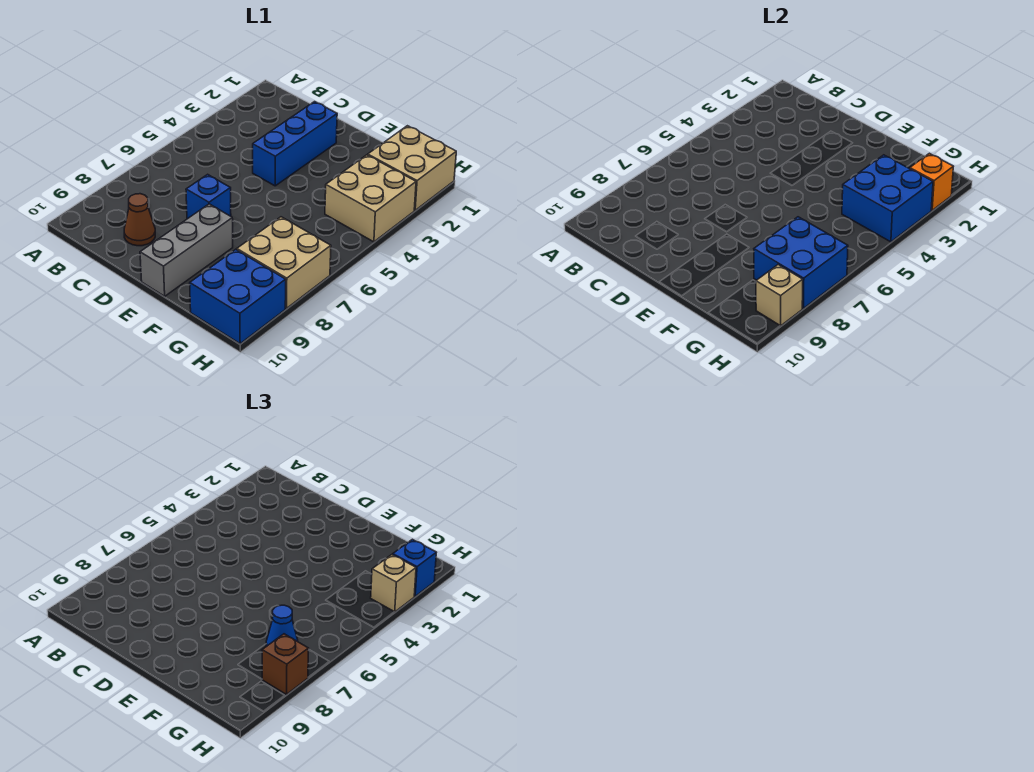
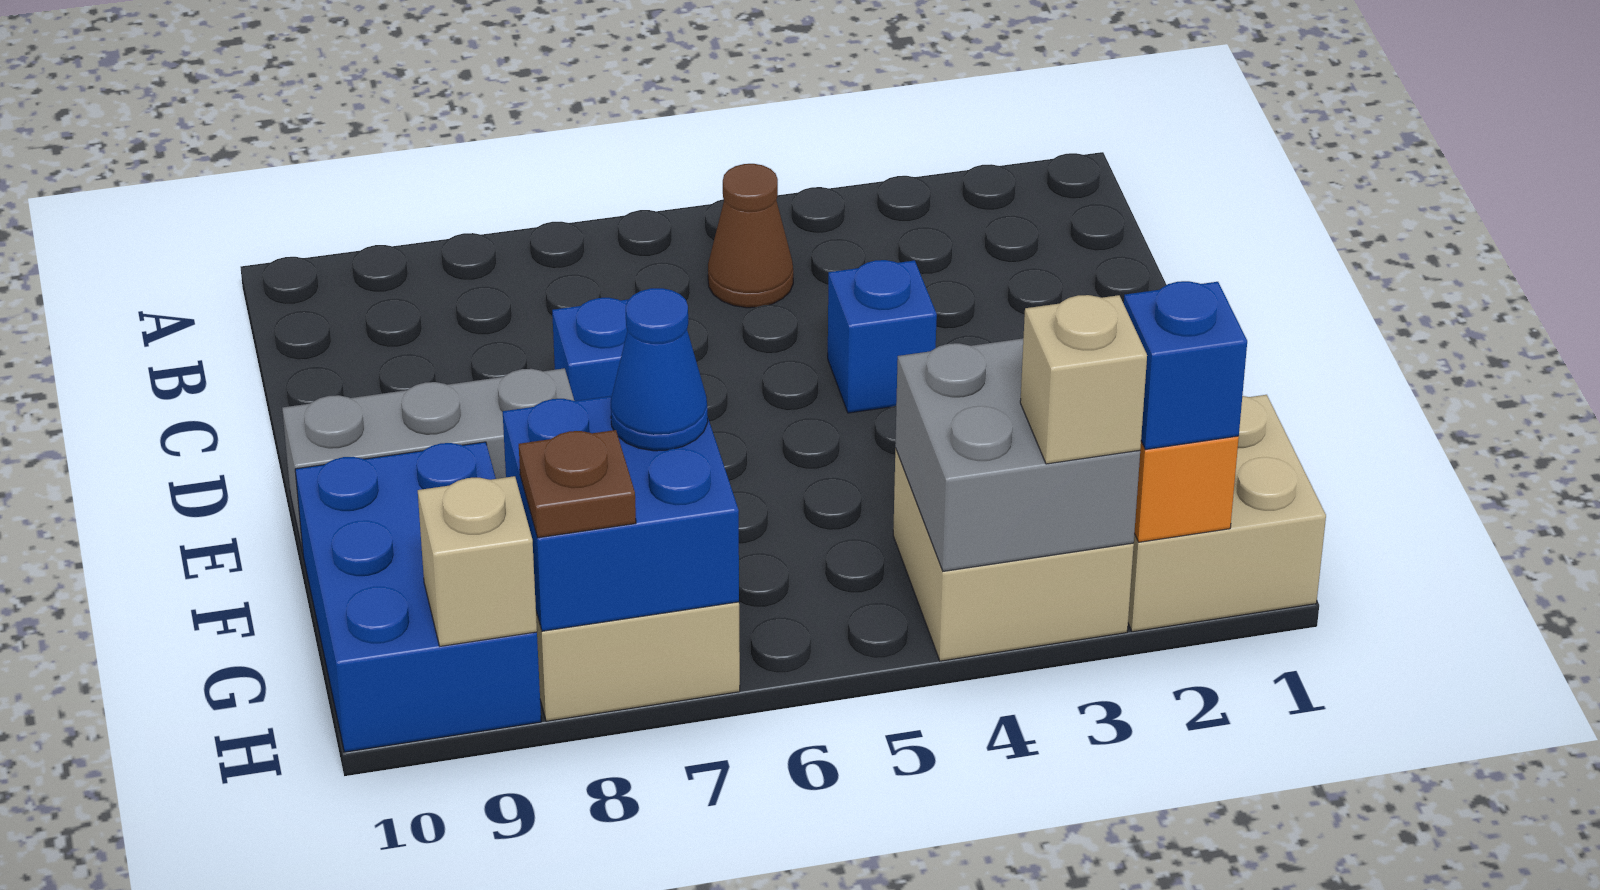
brown cone C9 level 1 -> brown cone B5 level 1
blue brick D2:D4 level 1 -> blue brick D4 level 1
blue brick G3:H4 level 2 -> grey brick G3:H4 level 2
blue brick G9:H10 level 1 -> blue brick F9:H10 level 1
brown brick H8 level 3 -> brown plate H8 level 3

